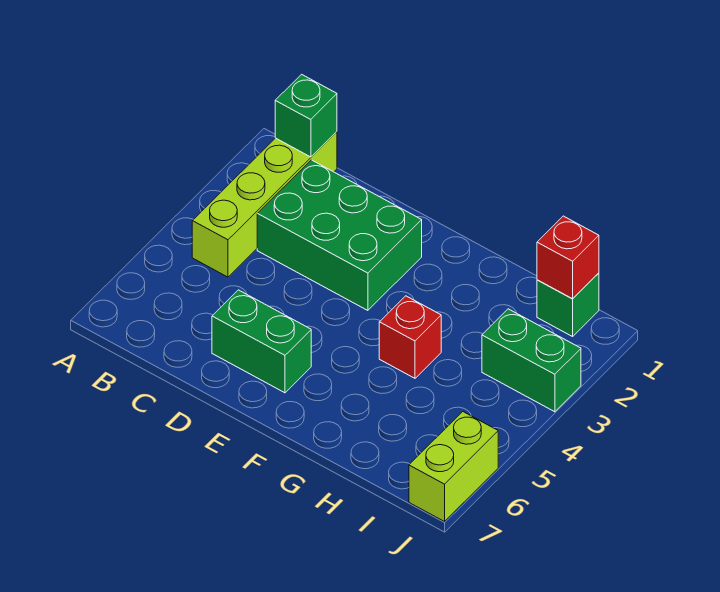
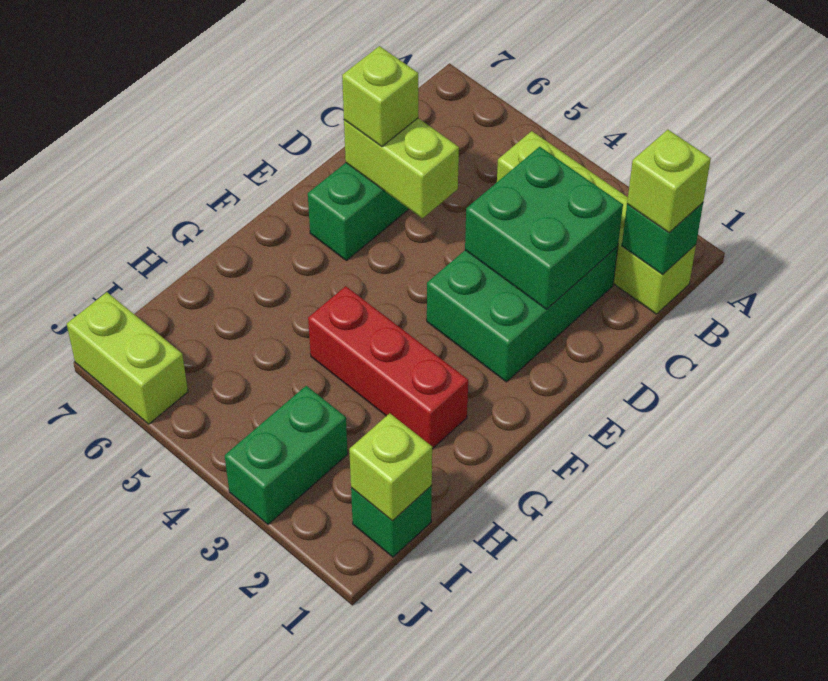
none -> lime brick B1 level 3
none -> green brick C2:D3 level 2
none -> lime brick D5:D6 level 2
none -> lime brick D6 level 3
red brick G4 level 1 -> red brick G2:G4 level 1
red brick I1 level 2 -> lime brick I1 level 2

